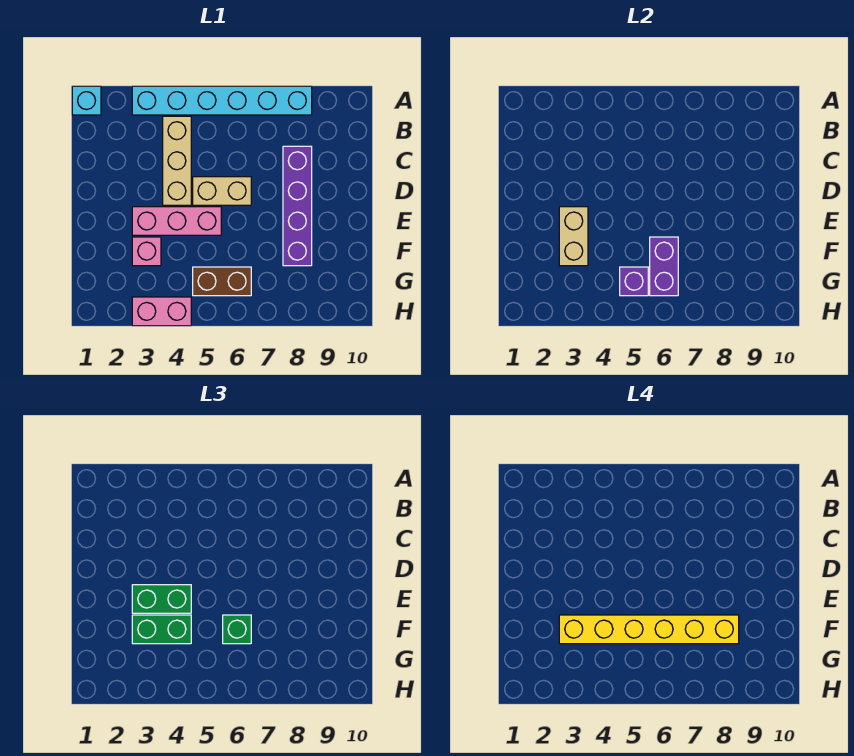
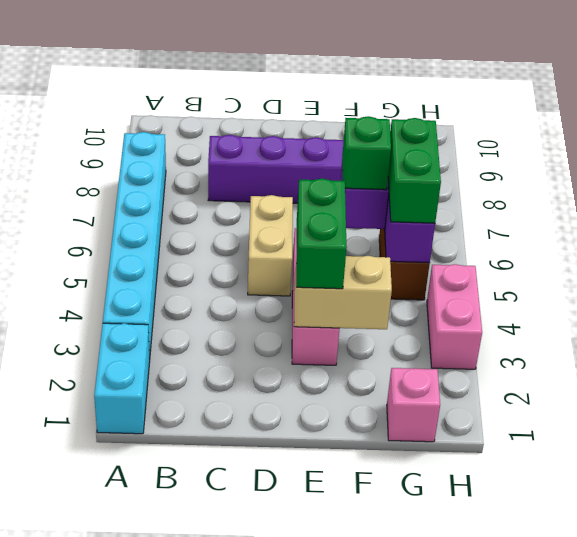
cyan brick A1 level 1 -> cyan brick A1:A2 level 1
tan brick B4:D4 level 1 -> none
pink brick F3 level 1 -> pink brick G1 level 1
green brick F3:F4 level 3 -> green brick G5:G6 level 3
yellow brick F3:F8 level 4 -> none

